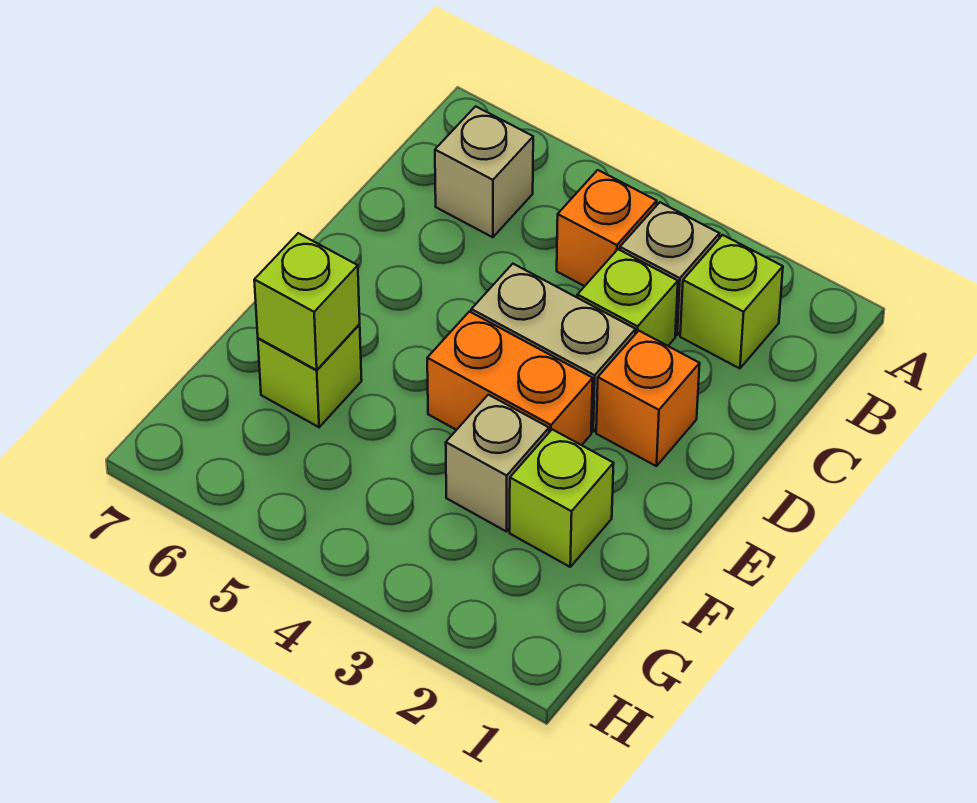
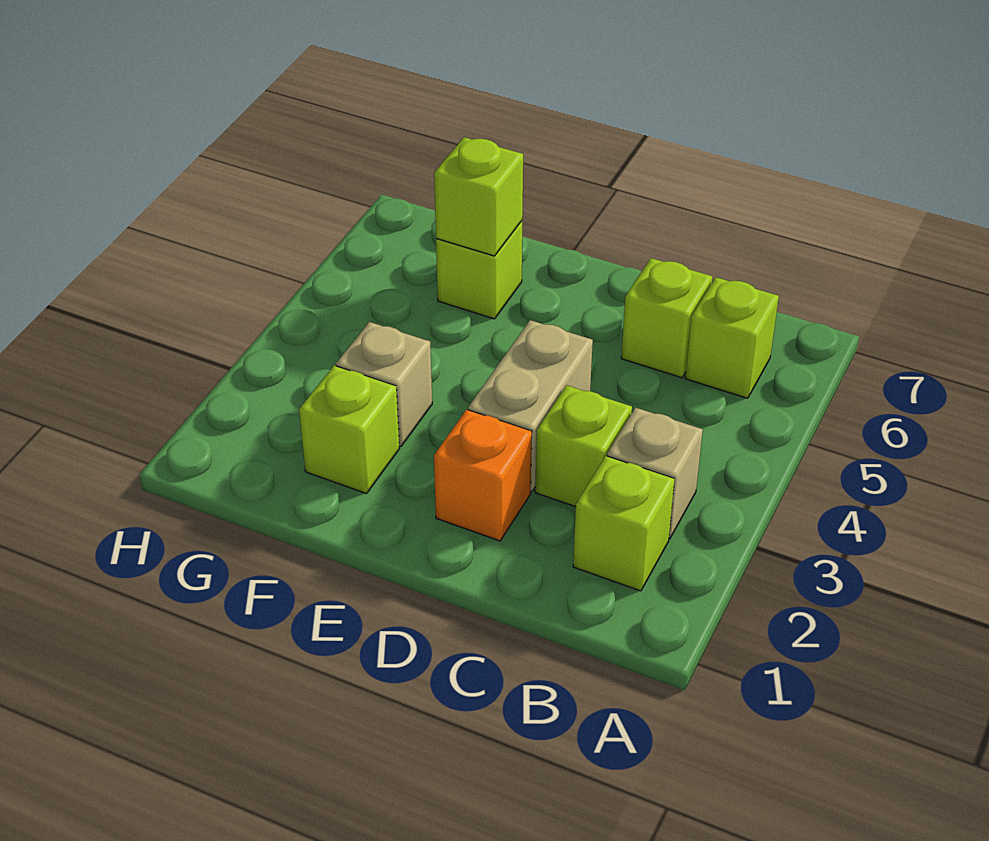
orange brick B4 level 1 -> none
tan brick B6 level 1 -> lime brick B6 level 1
none -> lime brick C6 level 1
orange brick E3:E4 level 1 -> none

